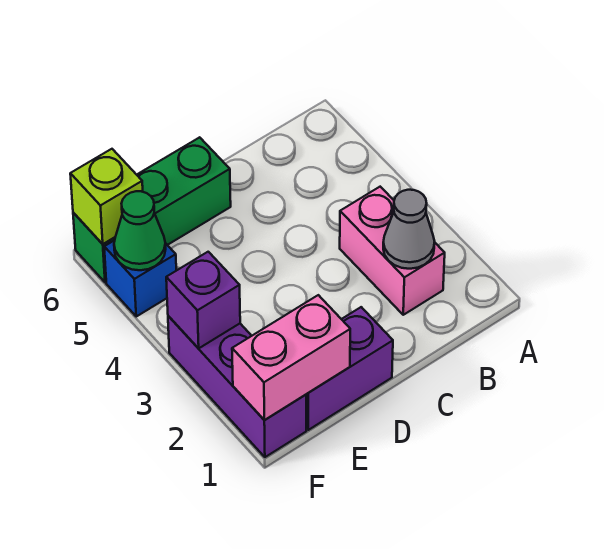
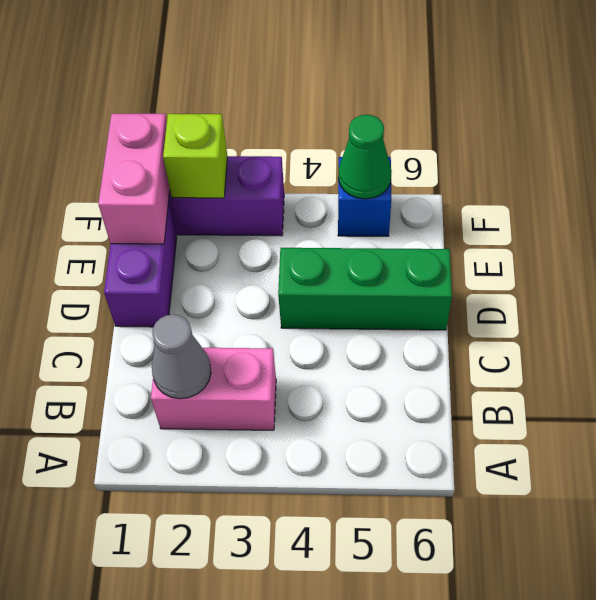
green brick D6:F6 level 1 -> green brick D4:D6 level 1
purple brick F3 level 2 -> none
lime brick F6 level 2 -> lime brick F2 level 2

